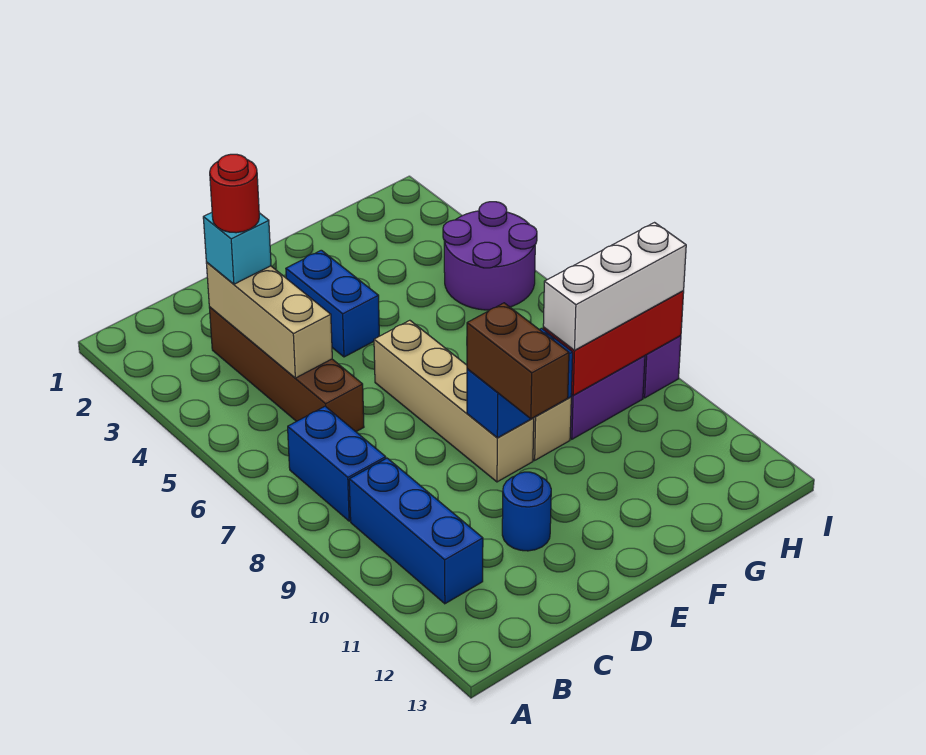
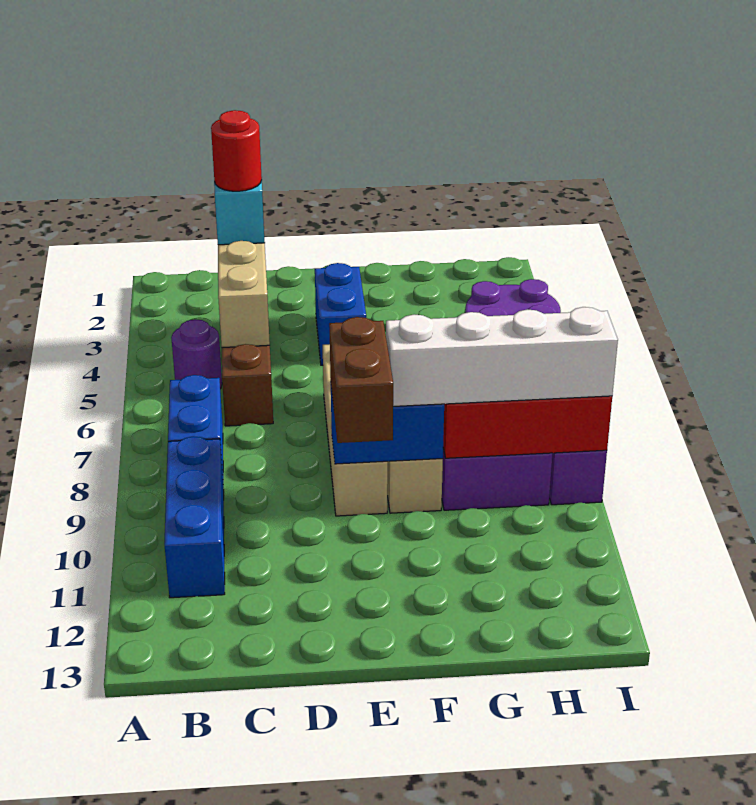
none -> purple round brick B5 level 1
blue round brick D11 level 1 -> none
white brick G9:I9 level 3 -> white brick F9:I9 level 3

